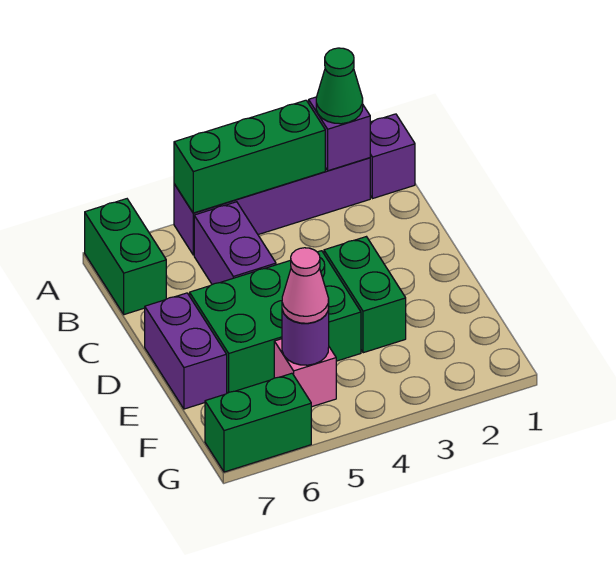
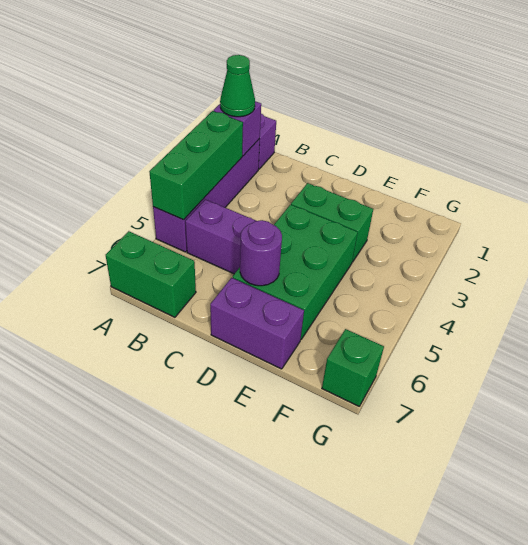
pink brick F5 level 1 -> none
purple round brick F5 level 2 -> purple round brick D6 level 2
pink cone F5 level 3 -> none
green brick G6:G7 level 1 -> green brick G7 level 1

